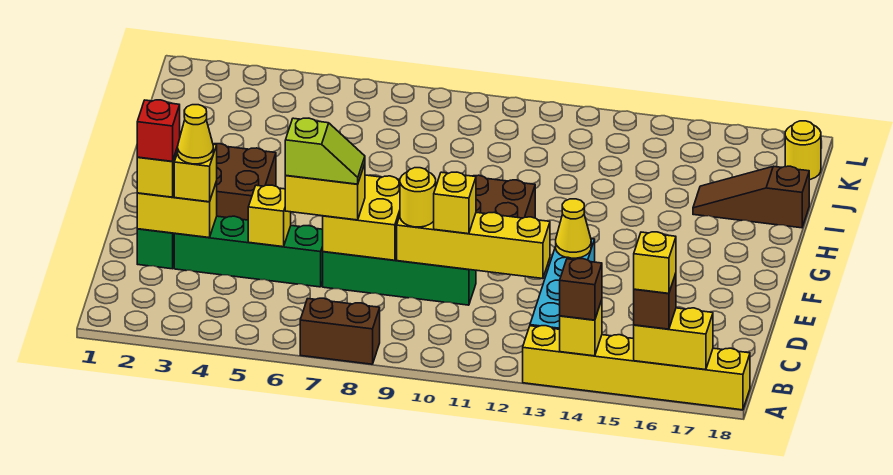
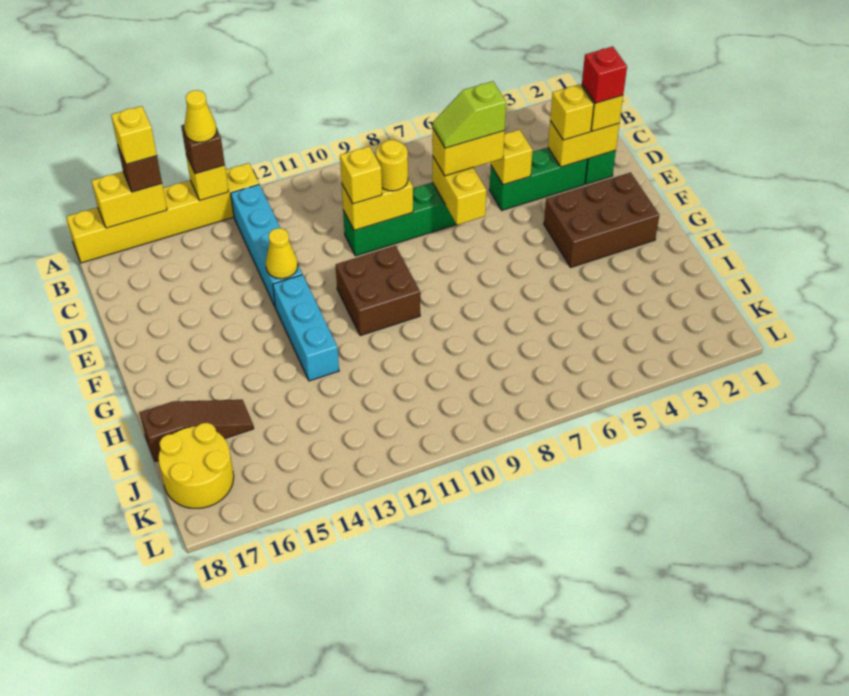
brown brick A7:A8 level 1 -> none
green brick D3:D6 level 1 -> green brick D3:D5 level 1
yellow cone D3 level 4 -> yellow cone A14 level 4
yellow brick D7:E8 level 2 -> yellow brick D7:E7 level 2
yellow brick D9:D12 level 2 -> yellow brick D9:D10 level 2
none -> cyan brick F13:H13 level 1
yellow round brick K18 level 1 -> yellow round brick J17:K18 level 1

